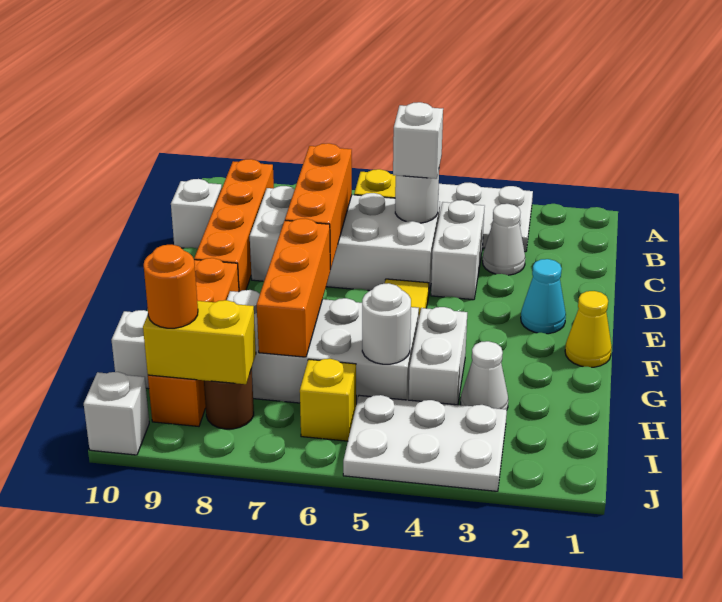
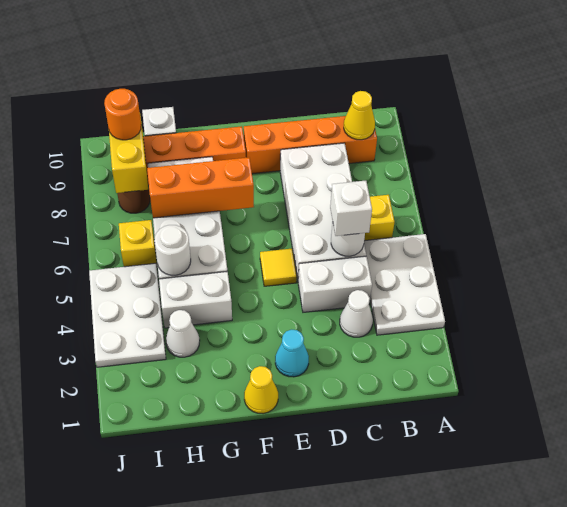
none -> yellow cone B9 level 2
orange brick C7:E7 level 2 -> none
white brick C10 level 1 -> none
white brick J10 level 1 -> none

